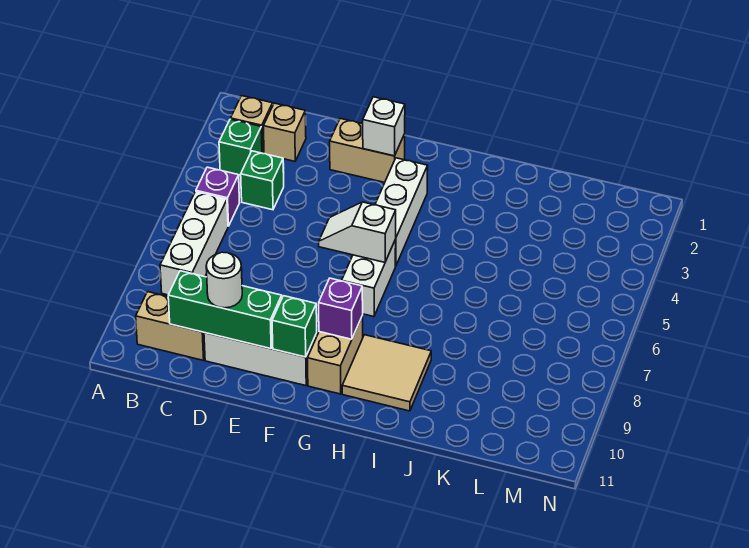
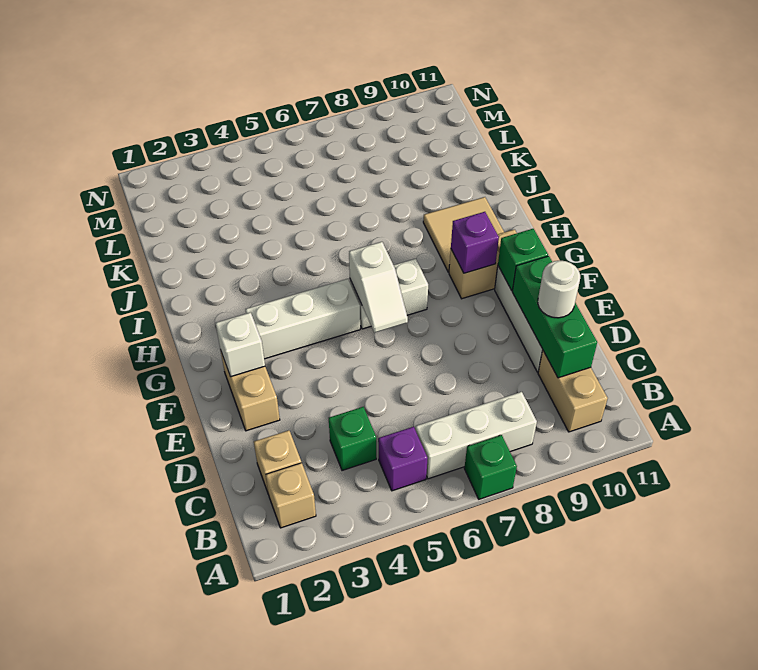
green brick B3 level 1 -> green brick A7 level 1

